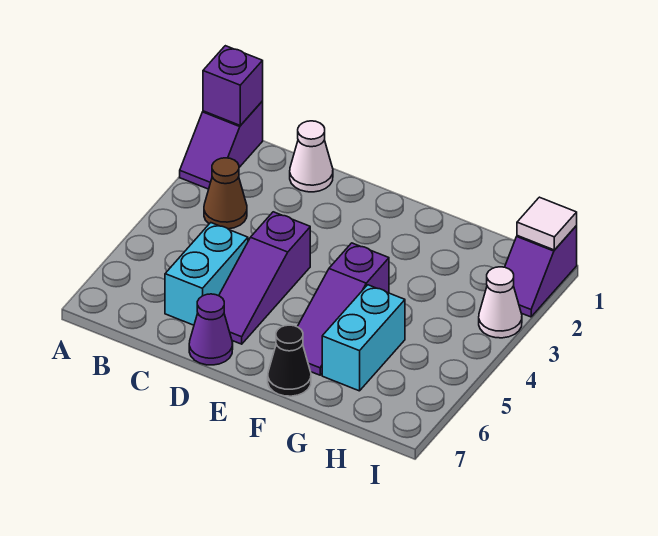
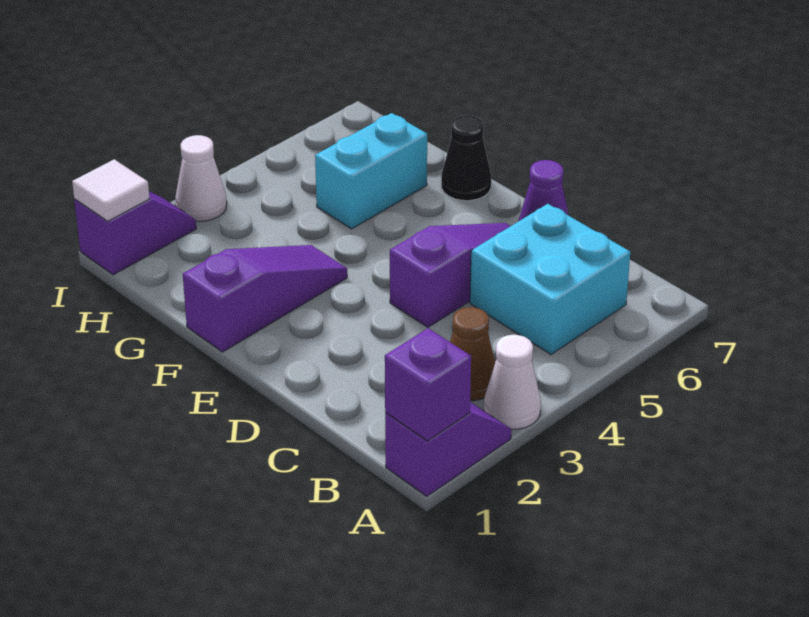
white cone C1 level 1 -> white cone A3 level 1
cyan brick C5:C6 level 1 -> cyan brick B5:C6 level 1
purple slope F4:F6 level 1 top 4 -> purple slope F1:F3 level 1 top 1

